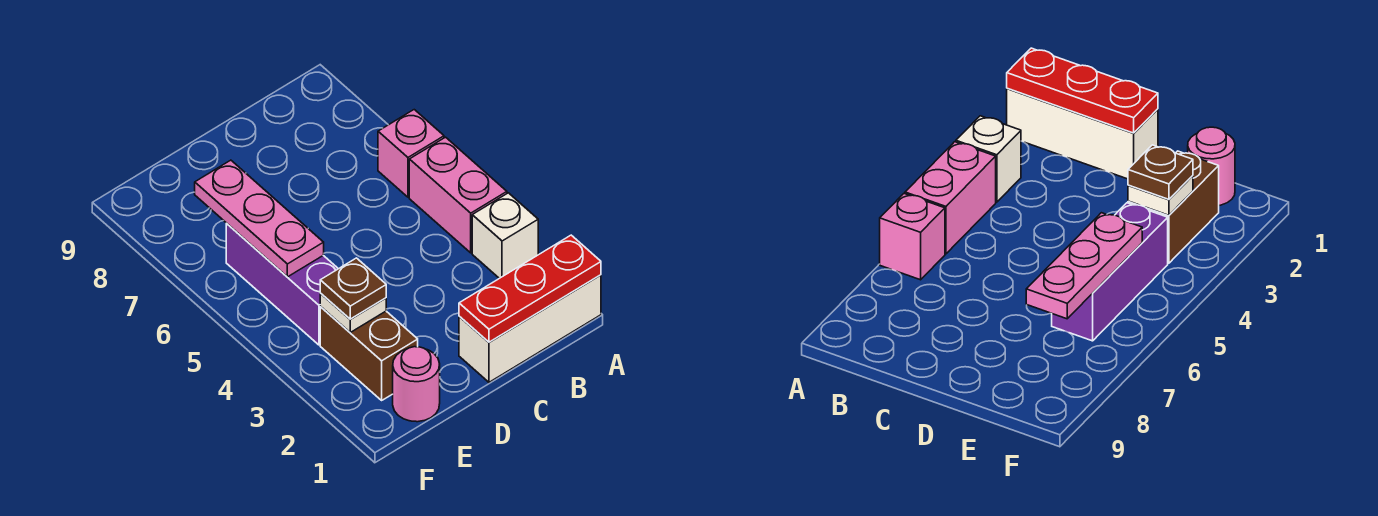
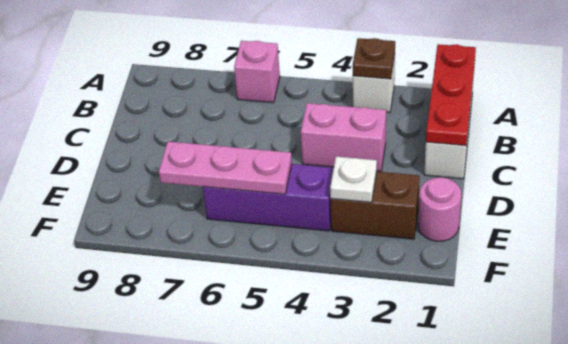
pink brick A4:A5 level 1 -> pink brick C3:C4 level 1
brown plate E3 level 3 -> brown plate A3 level 2

